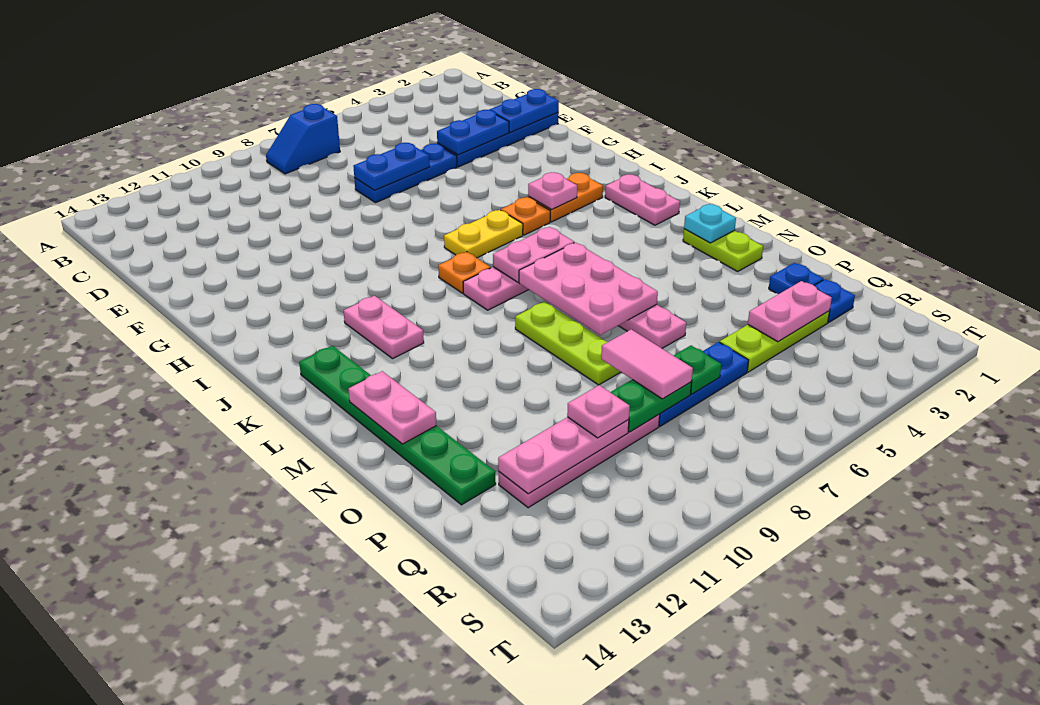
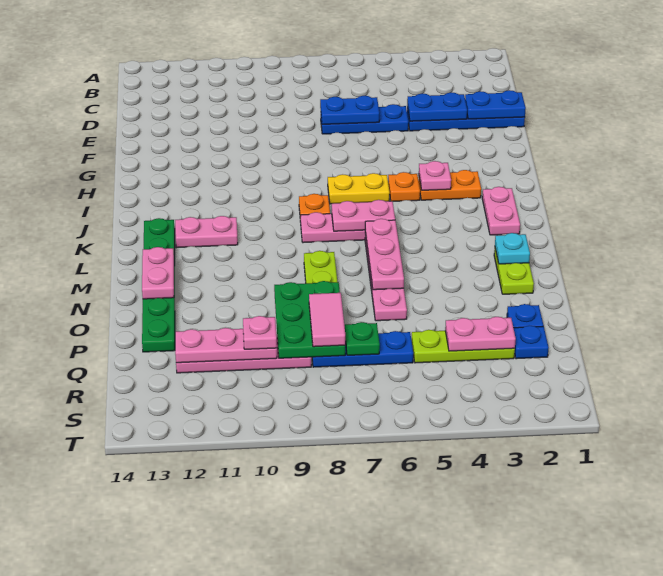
blue slope B7:B8 level 1 top 7 -> none
pink plate J11:K11 level 1 -> pink plate K11:K12 level 1
pink plate L6:N7 level 2 -> pink plate L6:N6 level 2
green plate Q8:Q9 level 2 -> green plate O8:Q9 level 2

